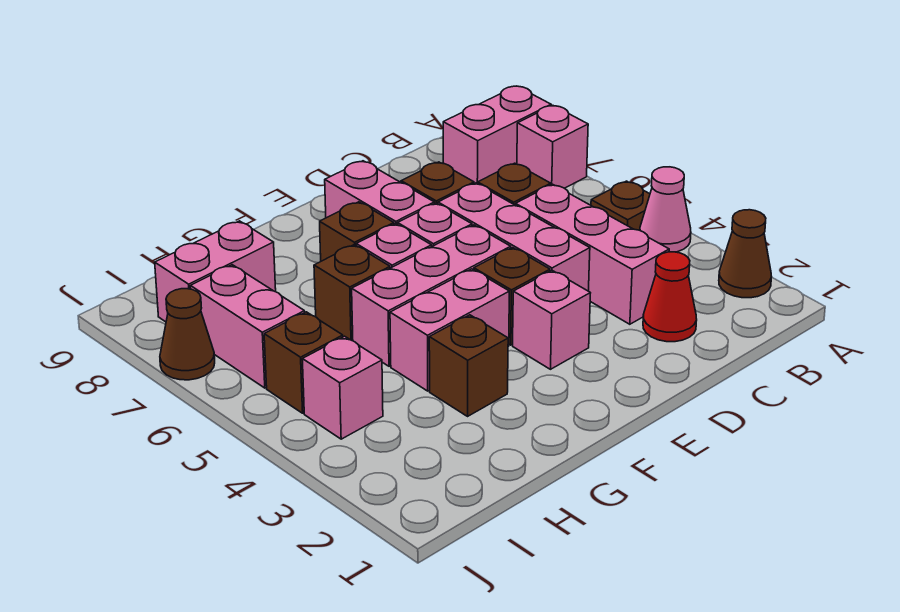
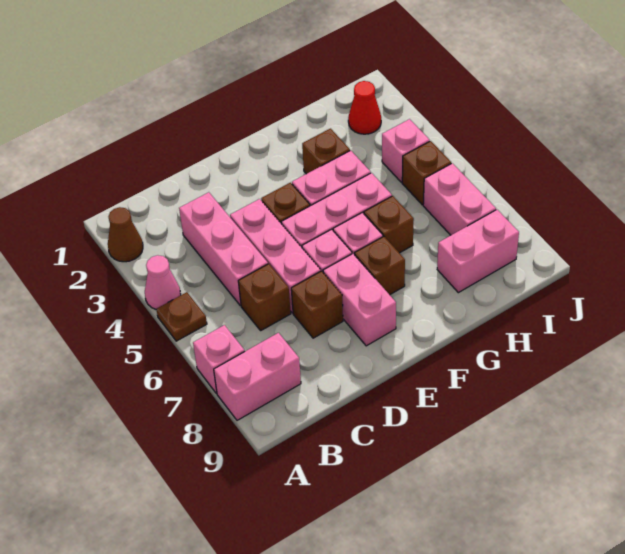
red cone C2 level 1 -> red cone I2 level 1
pink brick E3 level 1 -> none
brown cone J7 level 1 -> none

